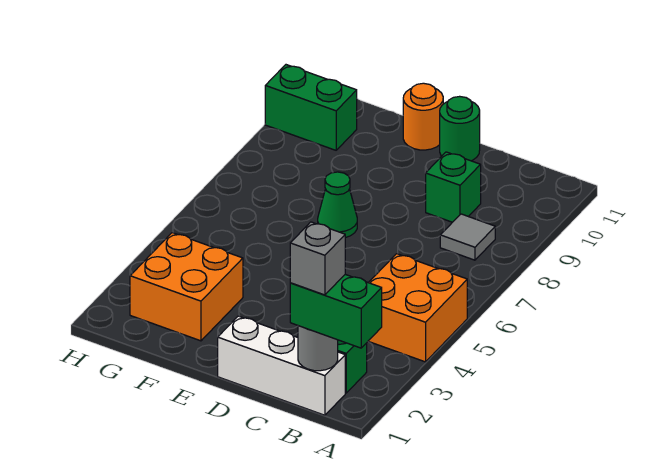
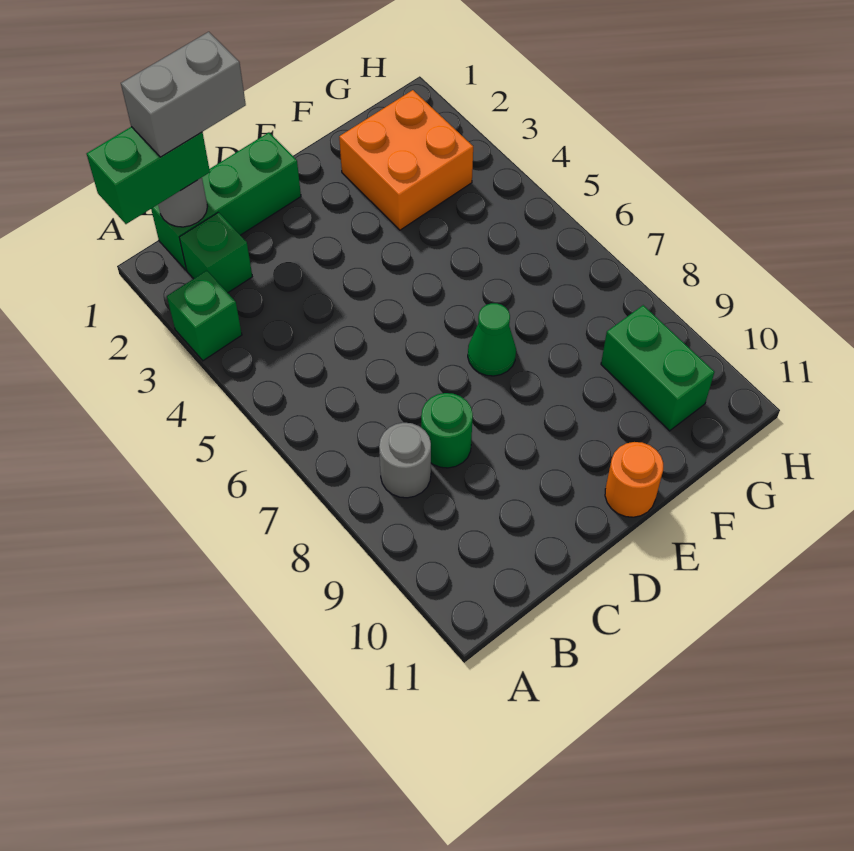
orange brick A4:B5 level 1 -> none
white brick B1:D1 level 1 -> green brick B1:D1 level 1
grey brick B1 level 4 -> grey brick B1:C1 level 4
grey tile B8 level 1 -> grey round brick B8 level 1
green brick C9 level 1 -> green brick A3 level 1
green round brick D11 level 1 -> green round brick C8 level 1
green brick G10:H10 level 1 -> green brick G9:G10 level 1

